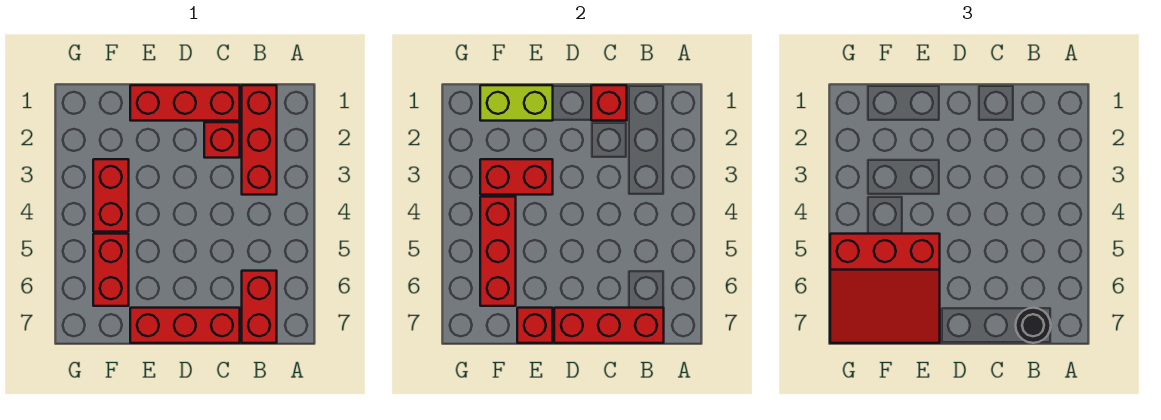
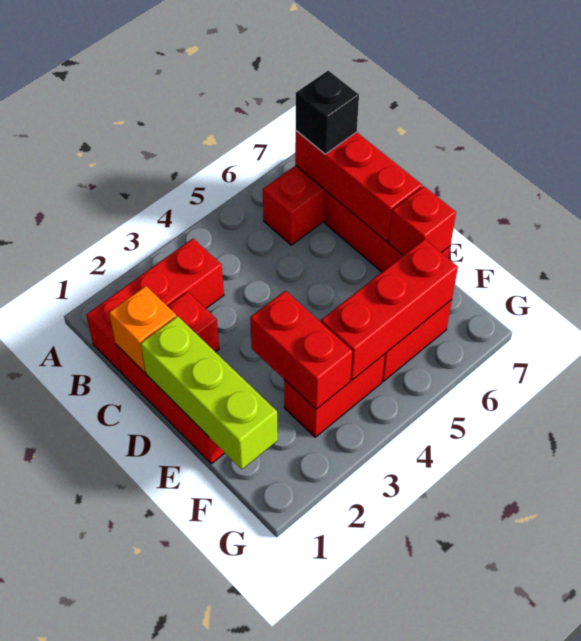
black round brick B7 level 3 -> black brick B7 level 3
red brick C1 level 2 -> orange brick C1 level 2
lime brick E1:F1 level 2 -> lime brick D1:F1 level 2
red slope E5:G7 level 3 top 5 -> none

